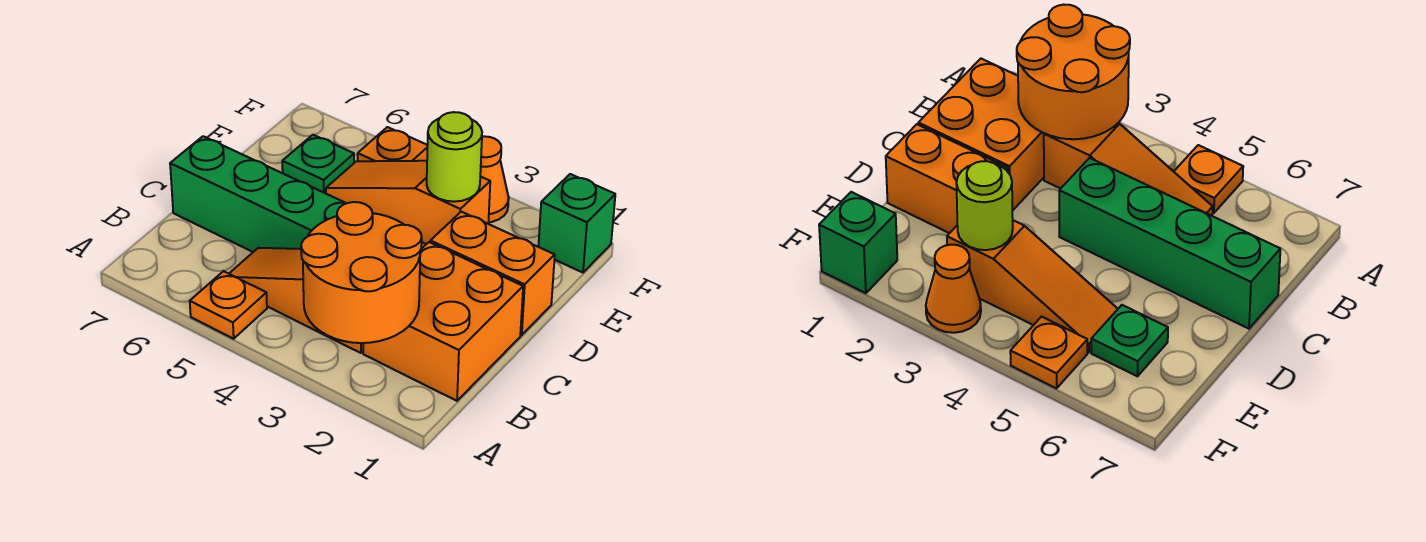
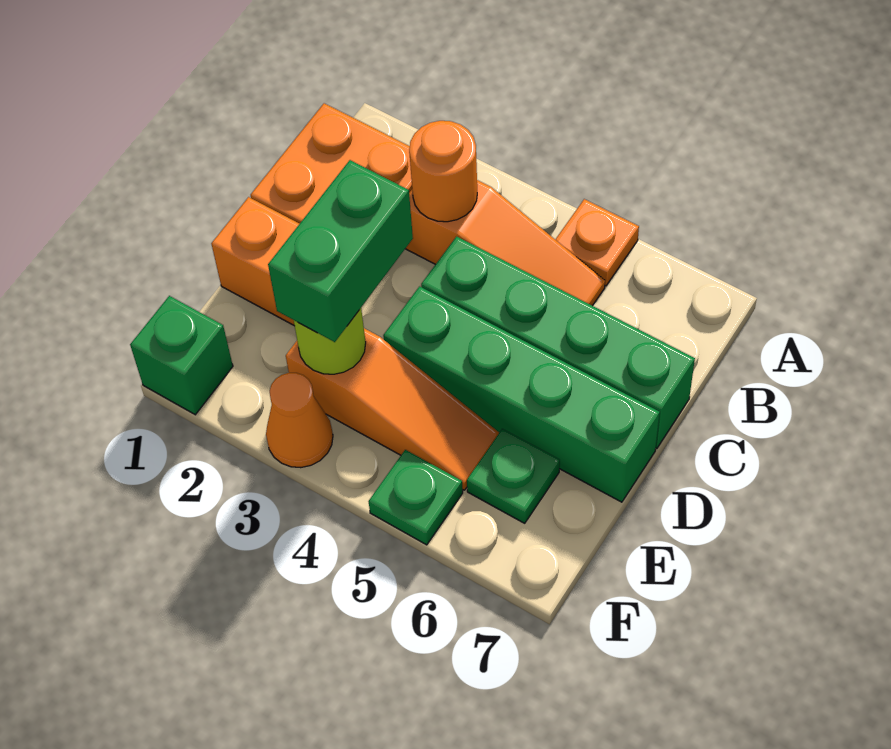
orange round brick A2:B3 level 2 -> orange round brick B3 level 2
none -> green brick D3:E3 level 3
none -> green brick D4:D7 level 1
orange plate F5 level 1 -> green plate F5 level 1

